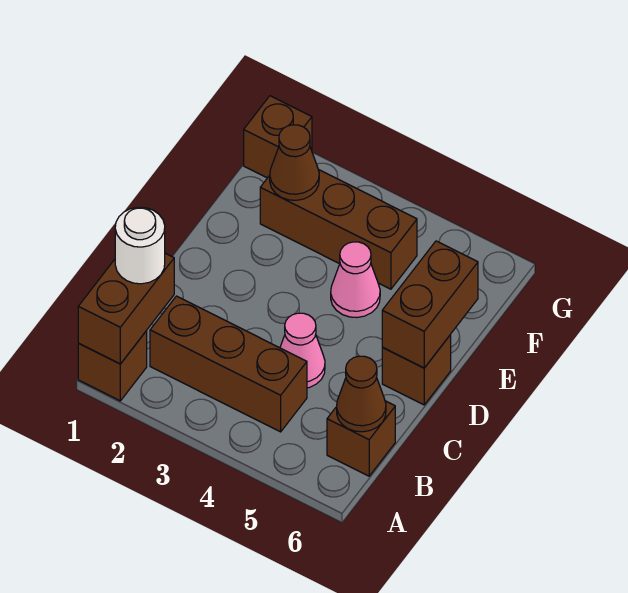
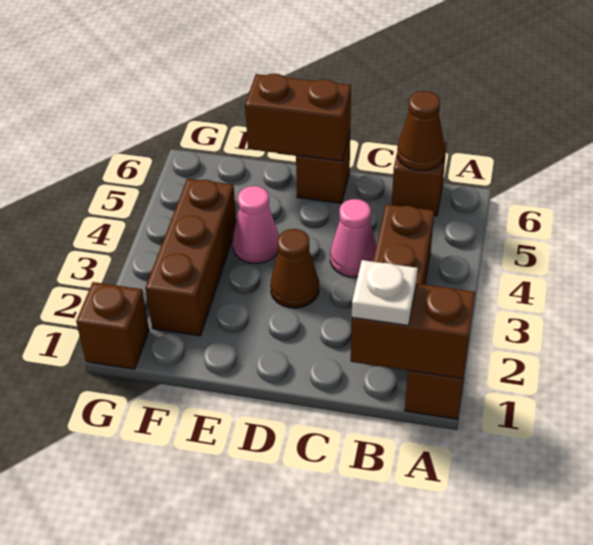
white round brick B1 level 3 -> white plate B1 level 3
brown cone F2 level 2 -> brown cone D3 level 1

